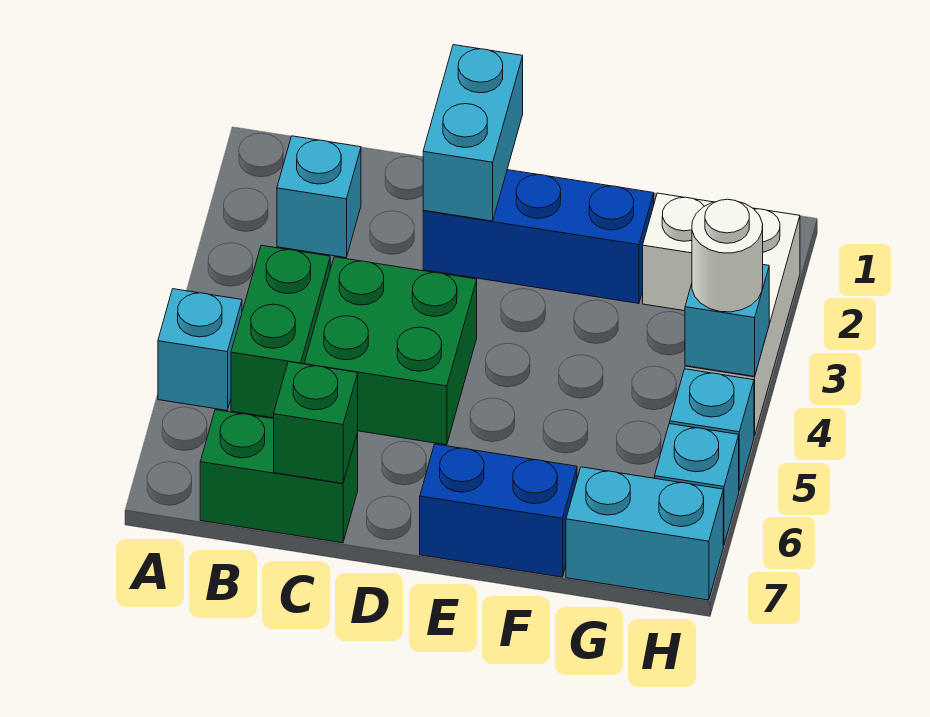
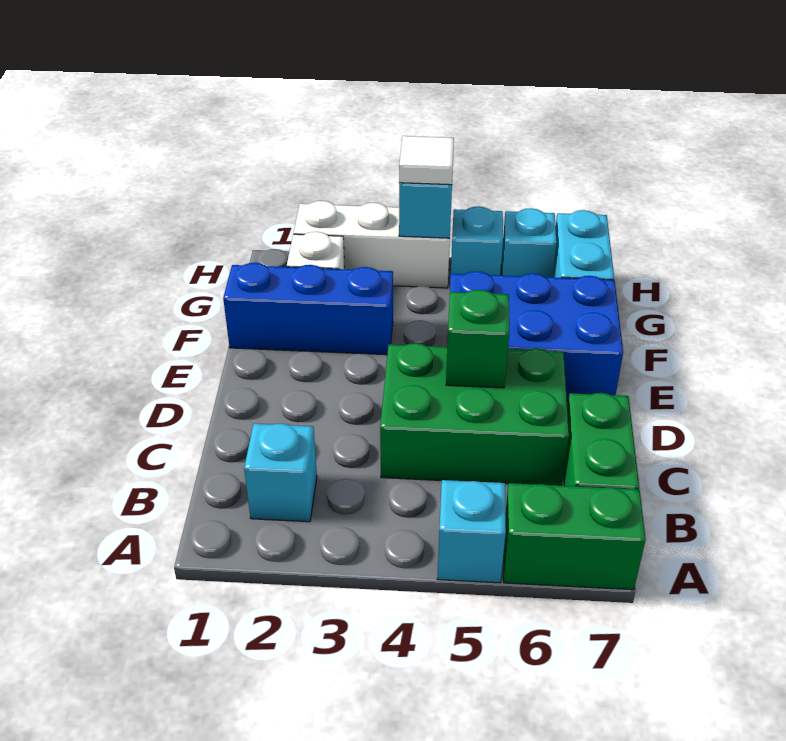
green brick B4:B5 level 1 -> green brick A6:A7 level 1
green brick C4:D5 level 1 -> green brick C4:D6 level 1
green brick C7 level 2 -> green brick D5 level 2
cyan brick D1:D2 level 2 -> none
blue brick D2:F2 level 1 -> blue brick F1:F3 level 1
blue brick E7:F7 level 1 -> blue brick E5:F7 level 1
white round brick H4 level 3 -> white tile H4 level 3

